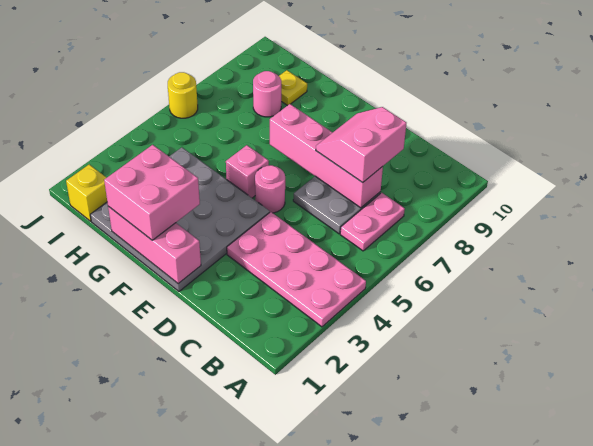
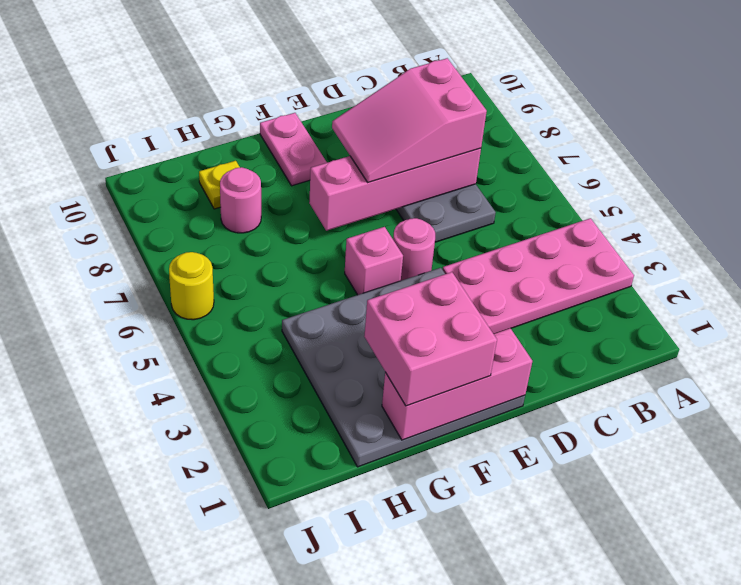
pink plate B6:B7 level 1 -> pink plate F9:F10 level 1
pink slope C7:D8 level 3 top C -> pink slope C7:E8 level 3 top C
yellow brick I1 level 1 -> none

